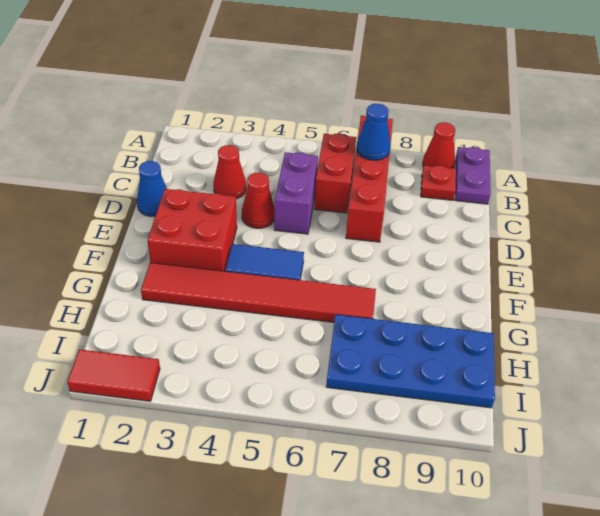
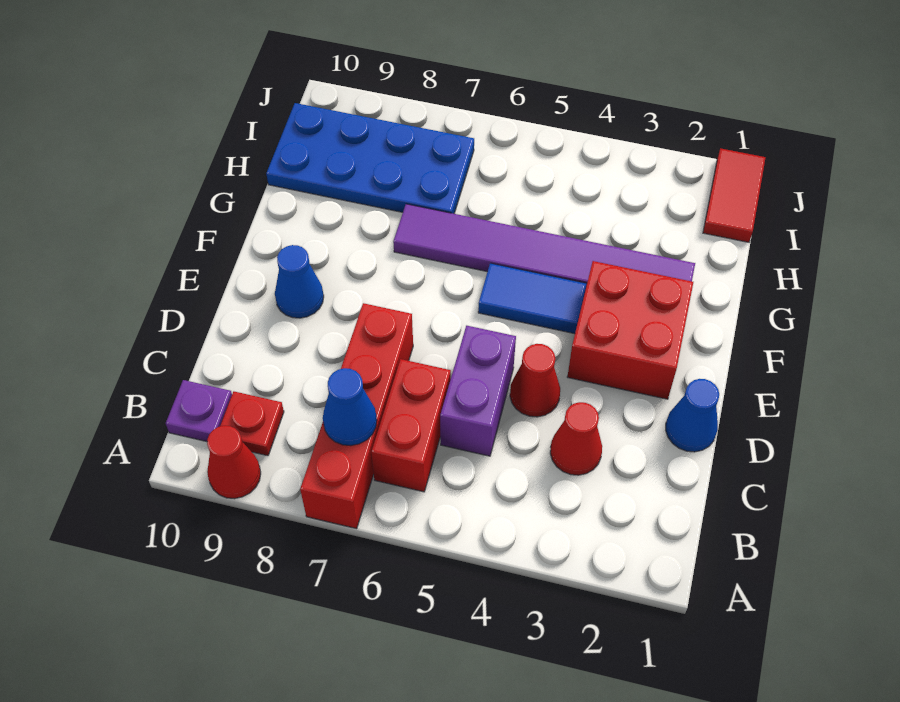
purple plate A10:B10 level 1 -> purple plate B10 level 1
none -> blue cone E9 level 1
red tile G2:G7 level 1 -> purple tile G2:G7 level 1
red tile J1:J2 level 1 -> red tile I1:J1 level 1

